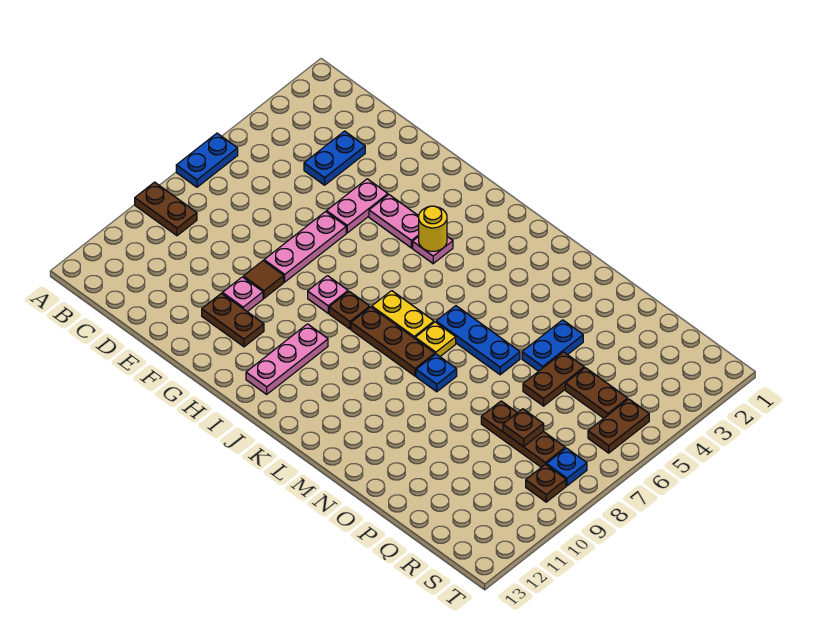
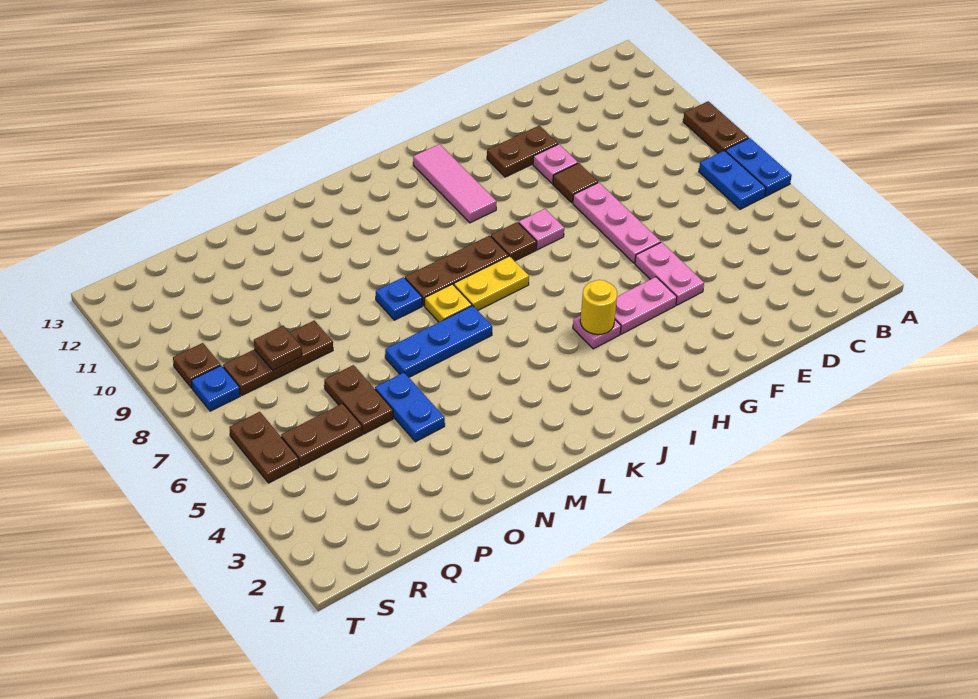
brown plate A9:B9 level 1 -> brown plate A8:A9 level 1
blue plate D3:D4 level 1 -> blue plate B6:B7 level 1
pink plate I10:I12 level 1 -> pink tile I10:I12 level 1

